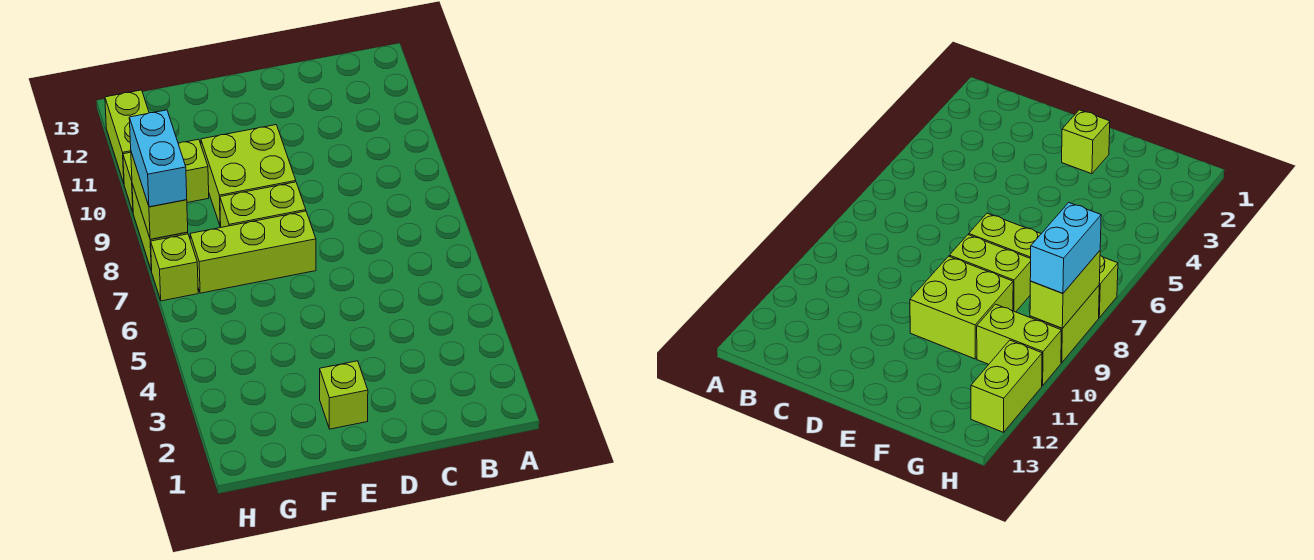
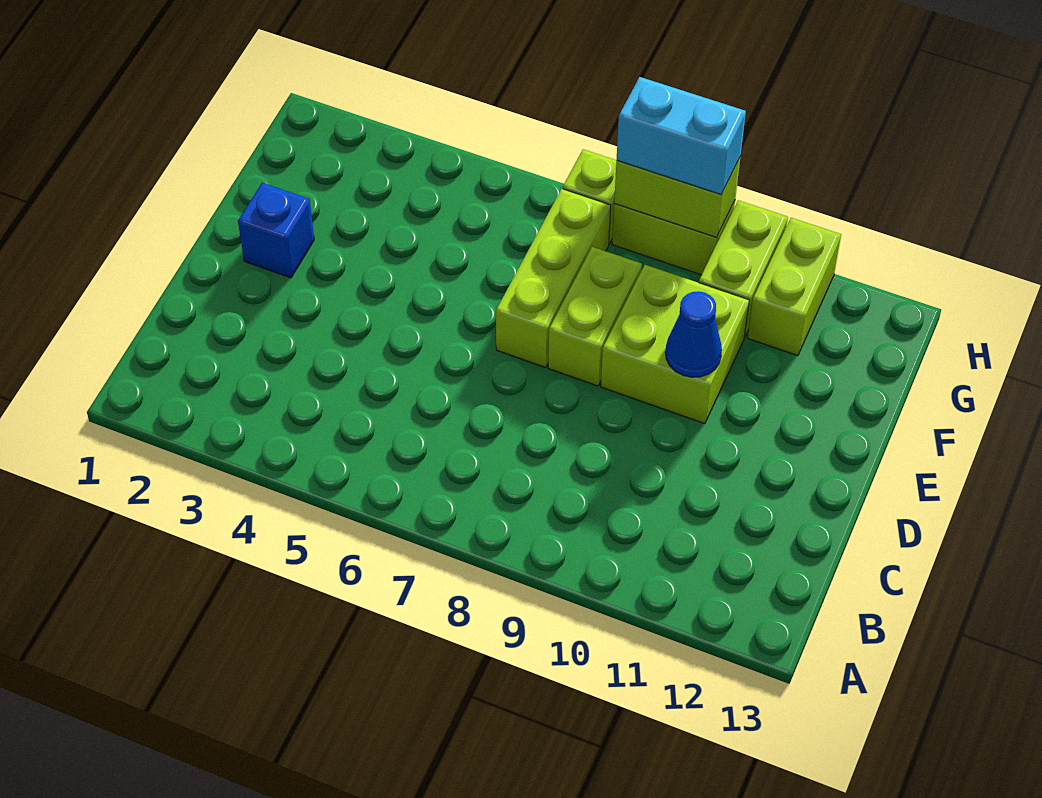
lime brick E2 level 1 -> blue brick E2 level 1
none -> blue cone E10 level 2
lime brick H11:H12 level 1 -> lime brick G11:H11 level 1

